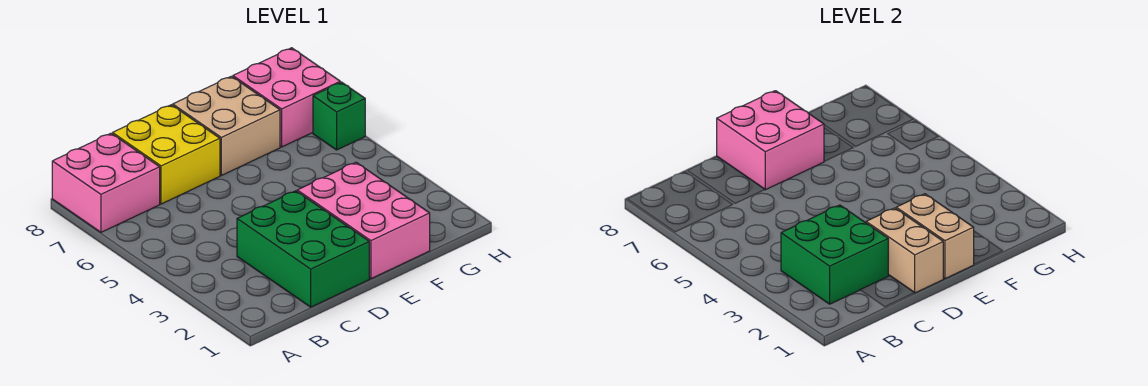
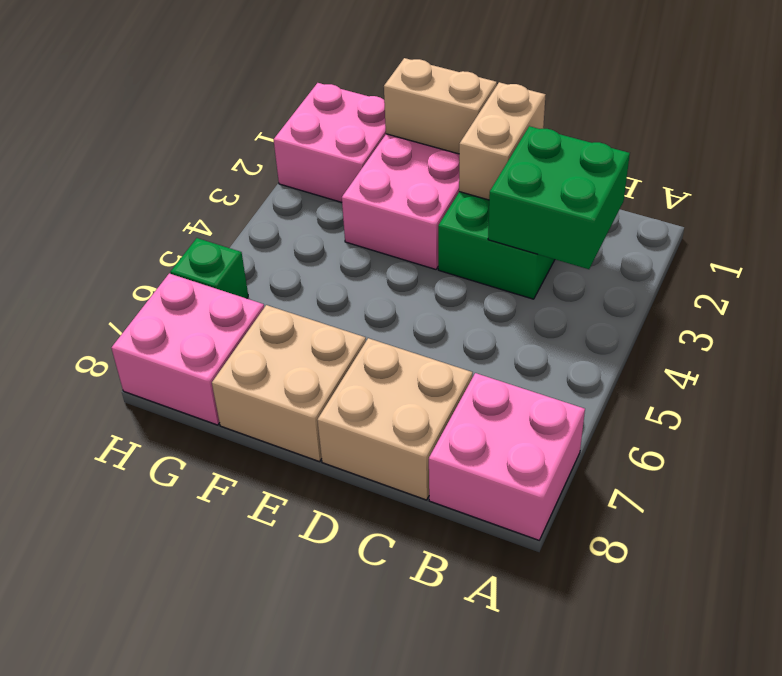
yellow brick C7:D8 level 1 -> tan brick C7:D8 level 1
pink brick D7:E8 level 2 -> pink brick G1:H2 level 1
tan brick E1:E2 level 2 -> tan brick E1:F1 level 2

